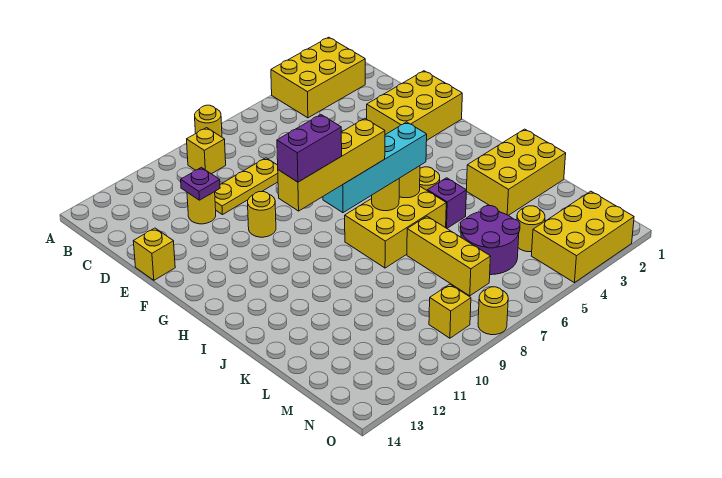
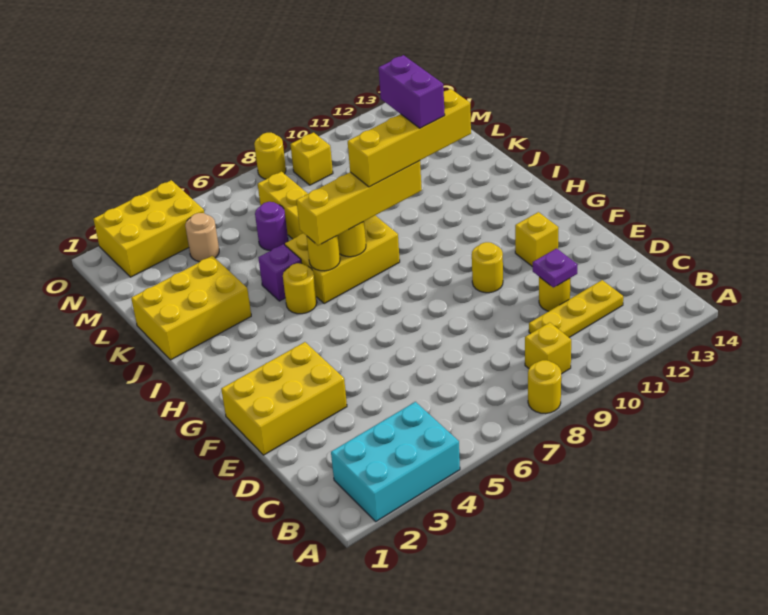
yellow brick A2:B4 level 1 -> cyan brick A2:B4 level 1
yellow plate D8:D10 level 1 -> yellow plate C10:C12 level 1
yellow brick E14 level 1 -> yellow brick F12 level 1
cyan brick I6:I9 level 3 -> yellow brick I6:I9 level 3
purple brick I10:I11 level 5 -> purple brick I10:J10 level 5
purple round brick L5:M6 level 1 -> purple round brick L6 level 1
yellow round brick M4 level 1 -> tan round brick M4 level 1

